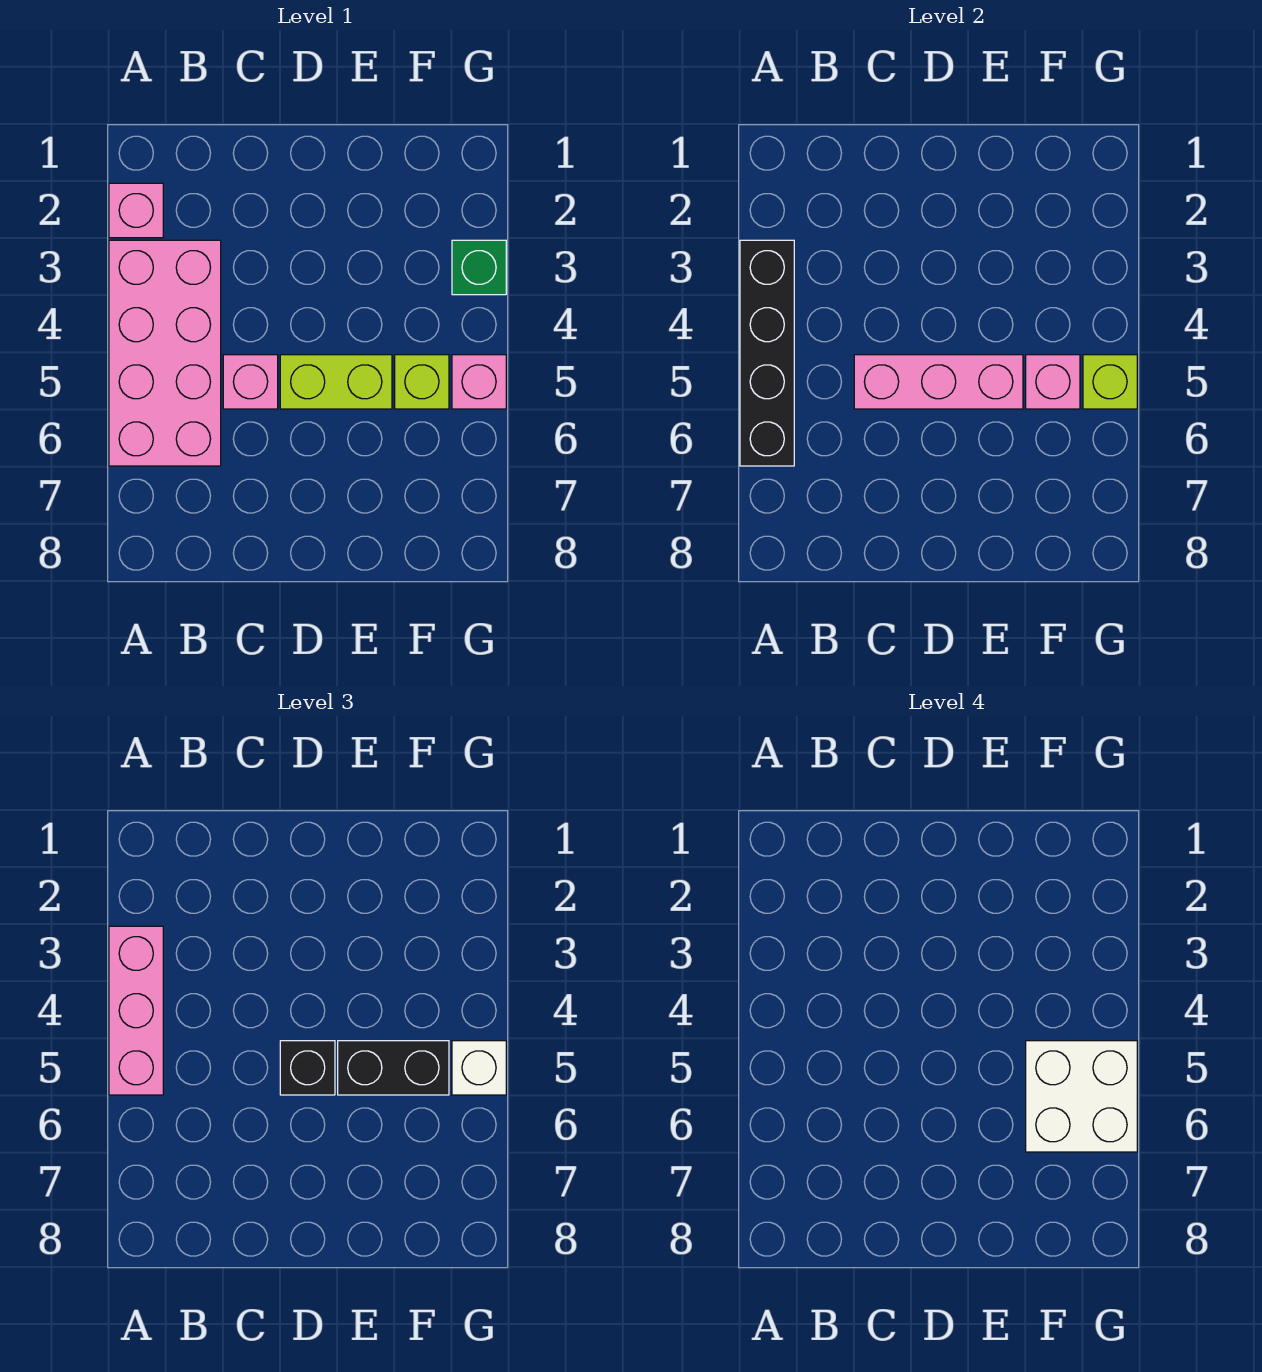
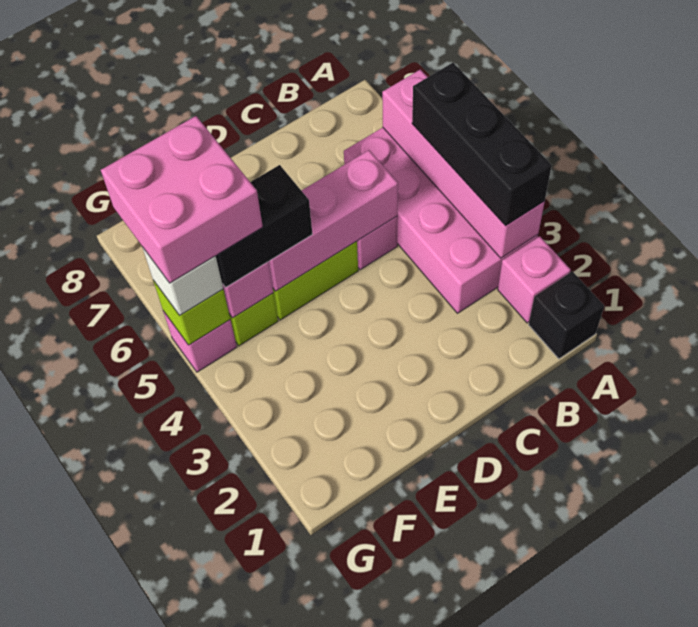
black brick A3:A6 level 2 -> pink brick A3:A6 level 2
pink brick A3:A5 level 3 -> black brick A3:A5 level 3
black brick D5 level 3 -> black brick A1 level 1
white brick F5:G6 level 4 -> pink brick F5:G6 level 4
green brick G3 level 1 -> none

